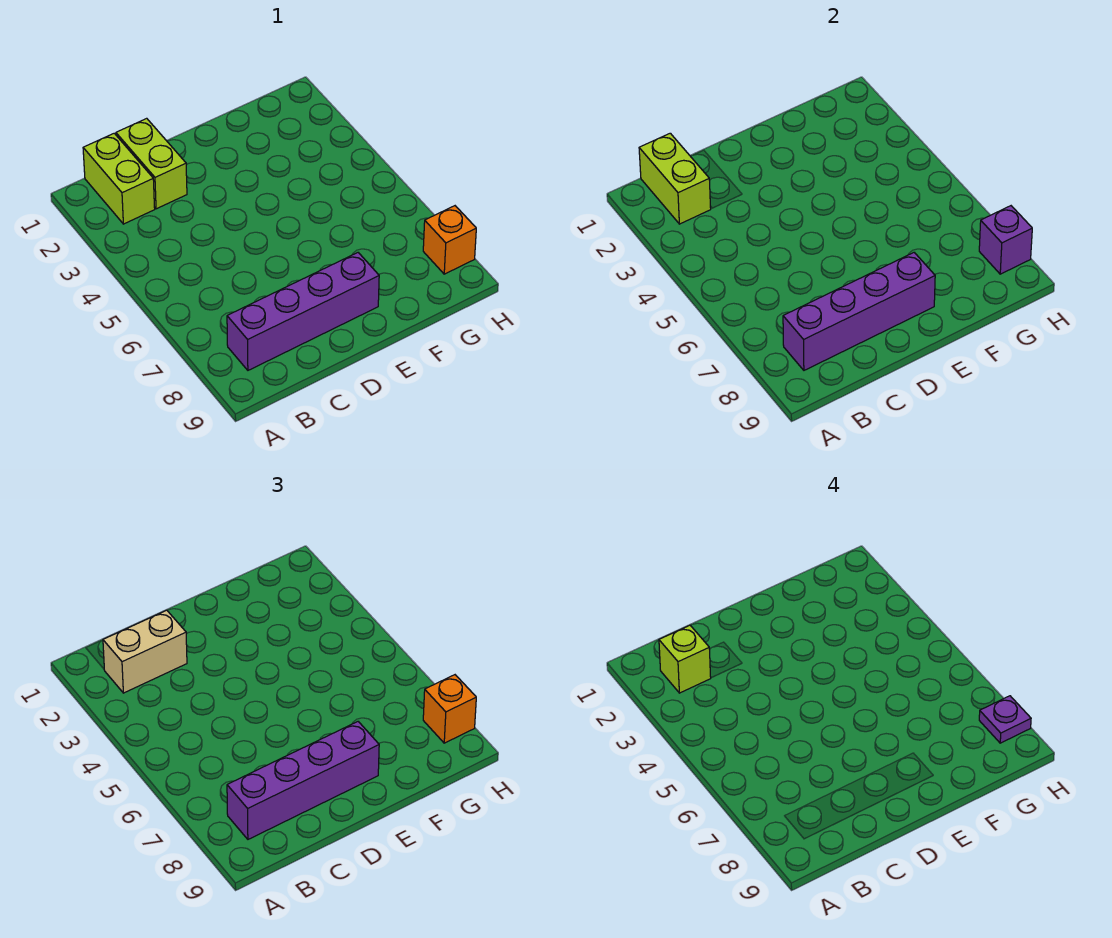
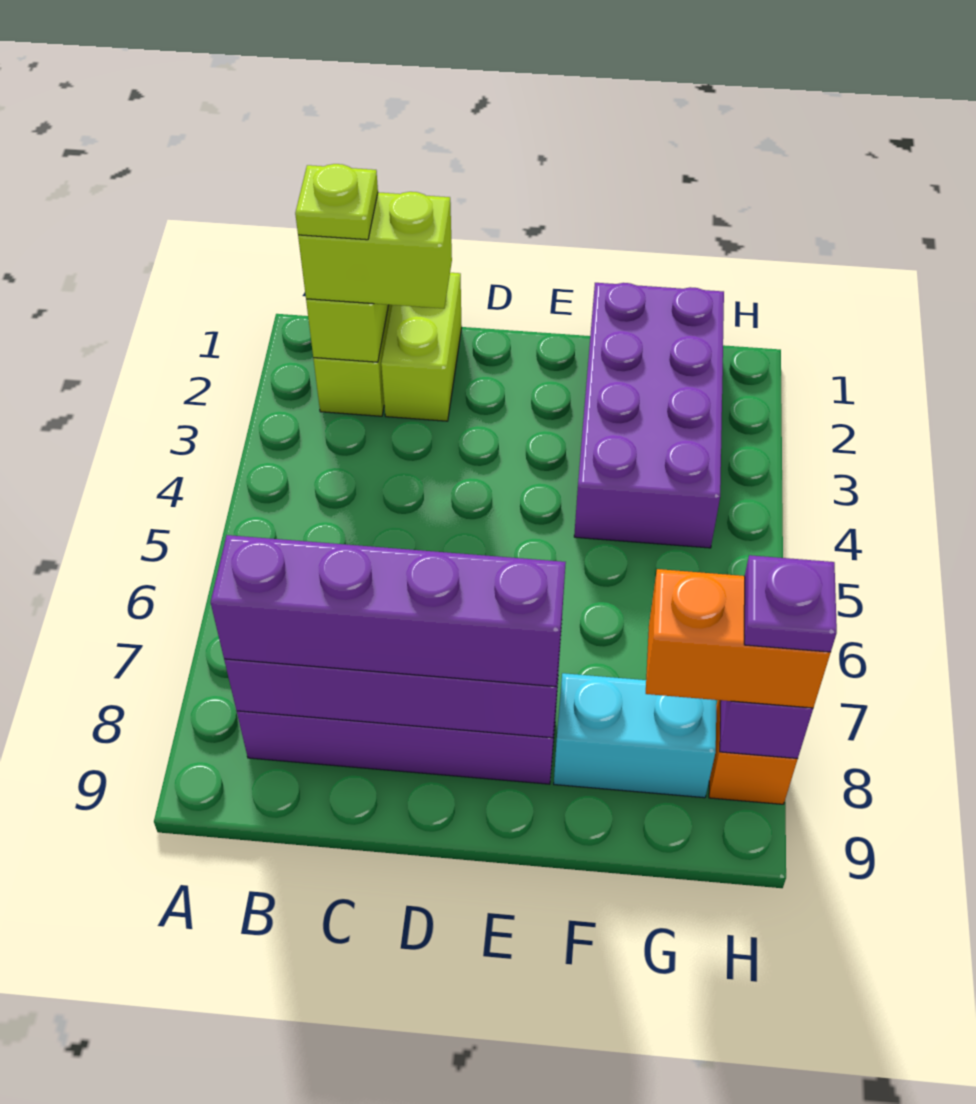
tan brick B2:C2 level 3 -> lime brick B2:C2 level 3
lime brick B2 level 4 -> lime plate B2 level 4
none -> purple brick F1:G4 level 1
none -> cyan brick F8:G8 level 1
orange brick H8 level 3 -> orange brick G8:H8 level 3

